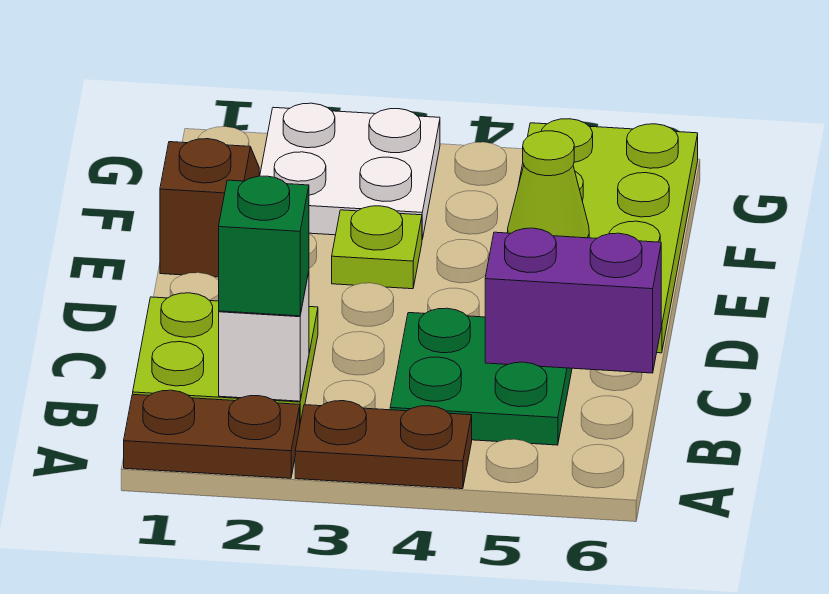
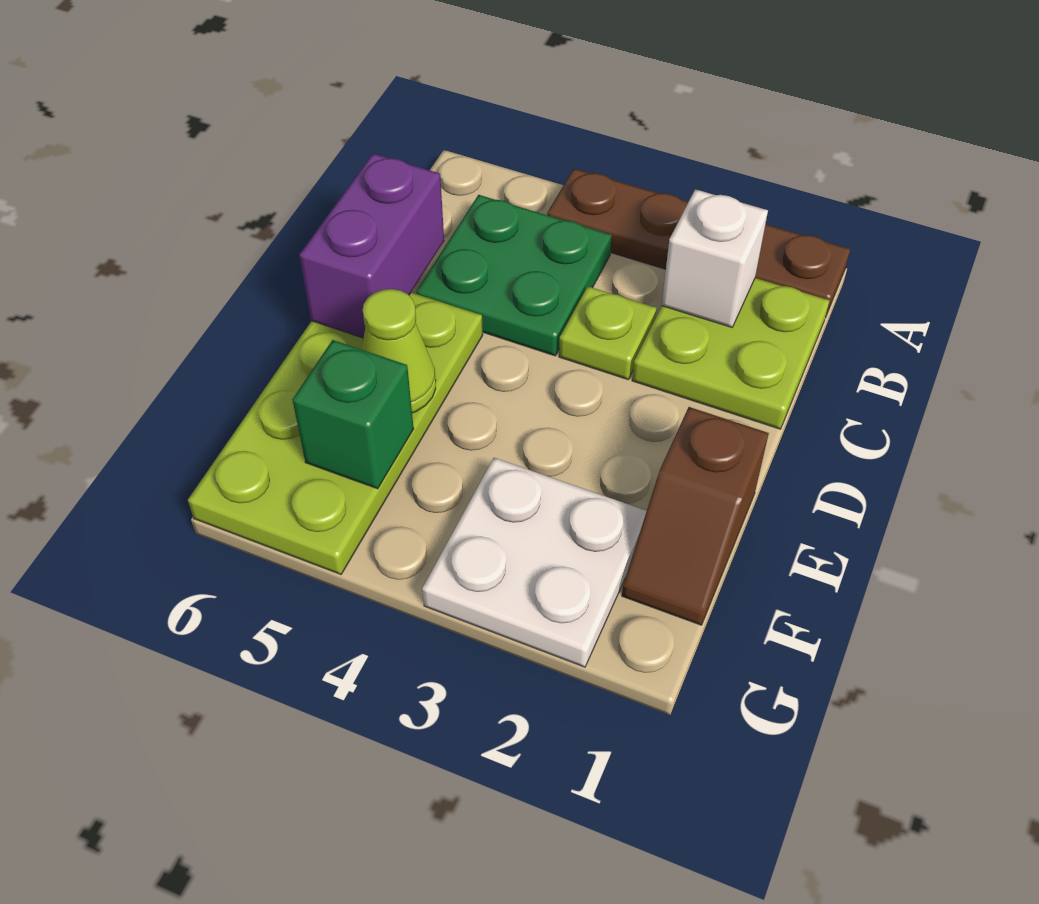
green brick B2 level 3 -> green brick F5 level 2
purple brick C5:C6 level 2 -> purple brick C6:D6 level 2
lime plate E3 level 1 -> lime plate C3 level 1

